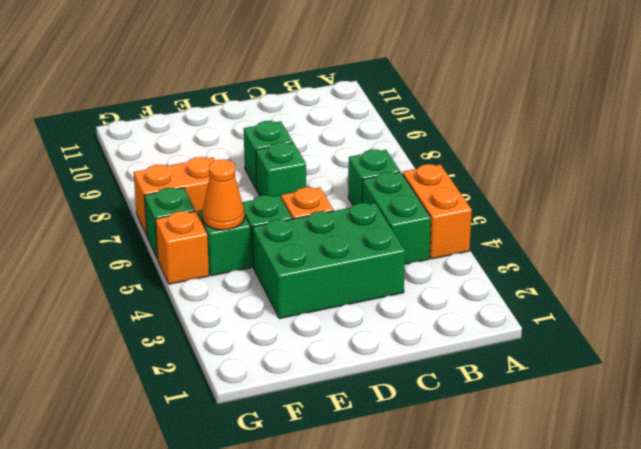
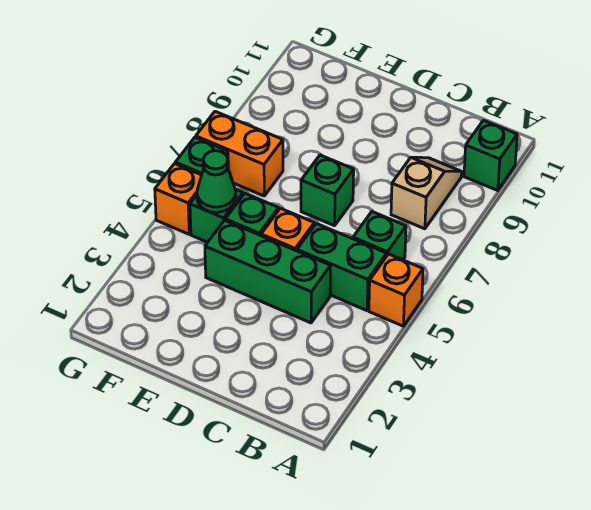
orange brick A4:A5 level 1 -> orange brick A5 level 1
green brick B4:B5 level 1 -> green brick B5:C5 level 1
none -> tan slope B8:B9 level 1 top 8
green brick C3:E4 level 1 -> green brick C4:E4 level 1
green brick D8 level 1 -> green brick A10 level 1
orange cone F5 level 2 -> green cone F5 level 2

